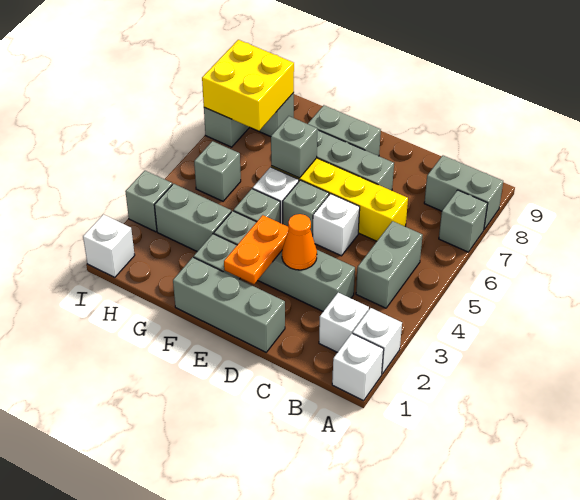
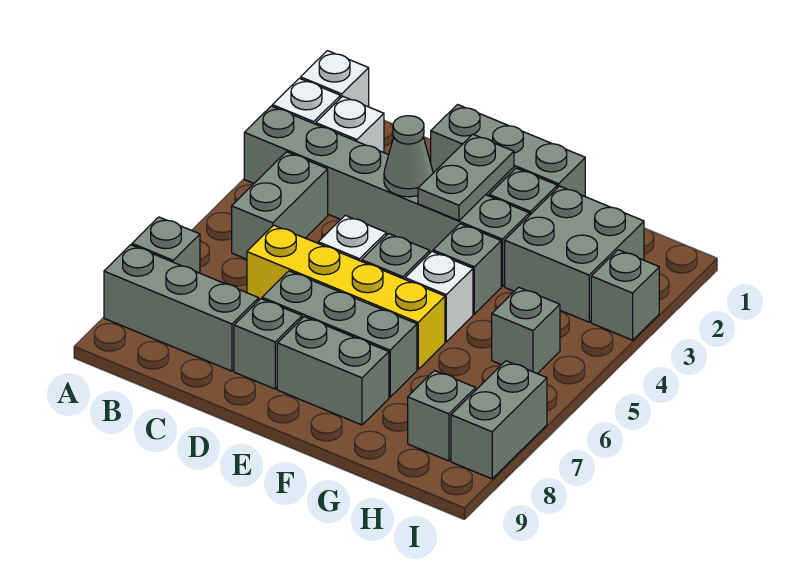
grey brick A8:B8 level 1 -> grey brick A8:C8 level 1
grey brick C3:F3 level 1 -> grey brick A3:F3 level 1
orange cone D3 level 2 -> grey cone D3 level 2
orange plate E2:E3 level 2 -> grey plate E2:E3 level 2
grey brick F6 level 2 -> grey brick D8 level 1
grey brick G3:H3 level 1 -> grey brick G2:H3 level 1
yellow brick H7:I8 level 2 -> none
white brick I1 level 1 -> none

